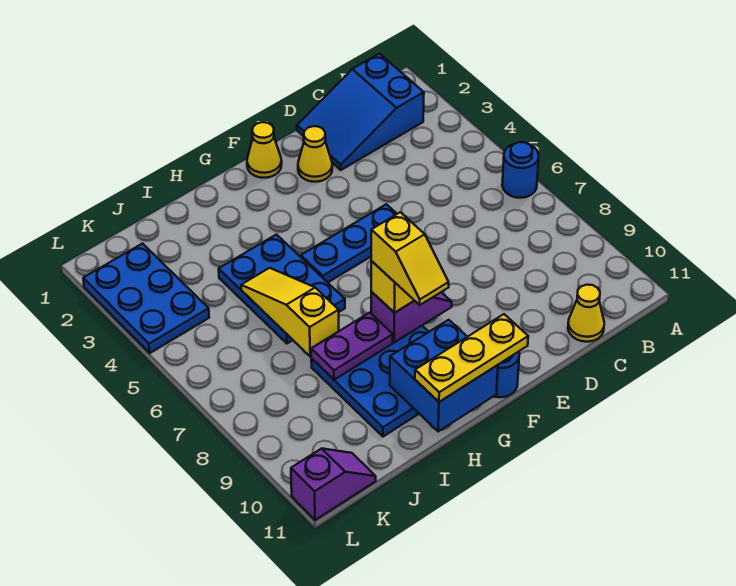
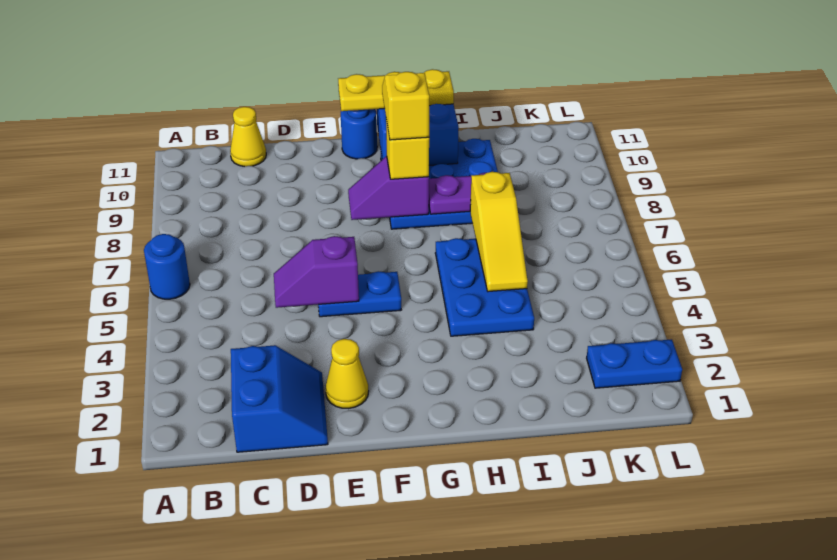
blue slope B1:D2 level 1 top B -> blue slope C1:D2 level 1 top C
blue plate E5:G5 level 1 -> blue plate E5:F5 level 1
yellow cone F1 level 1 -> none
blue plate K2:L4 level 1 -> blue plate K2:L2 level 1
purple slope K11:L11 level 1 top L -> purple slope D5:E5 level 2 top E

